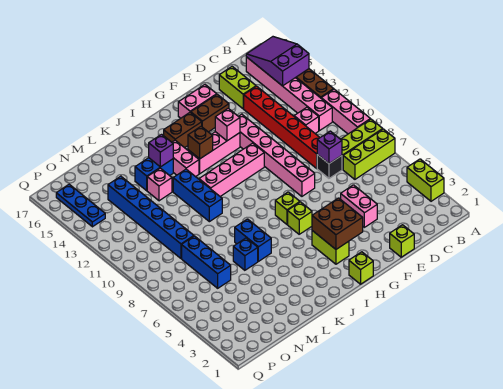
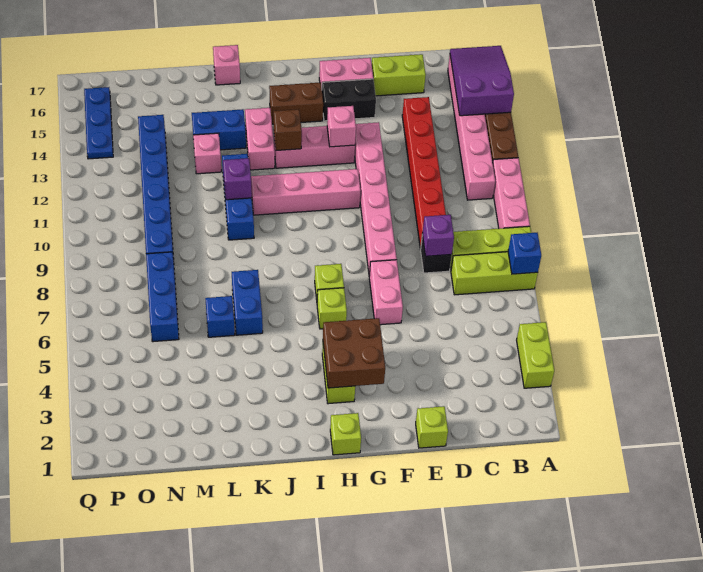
none -> blue brick A7 level 2
pink brick C11 level 1 -> pink brick K17 level 1
lime brick D15:D16 level 1 -> lime brick D16:E16 level 1
pink brick E4:E5 level 1 -> pink brick F6:F7 level 1
brown brick F15:G15 level 1 -> black brick F15:G15 level 1
purple brick K14 level 2 -> purple brick K11 level 2

